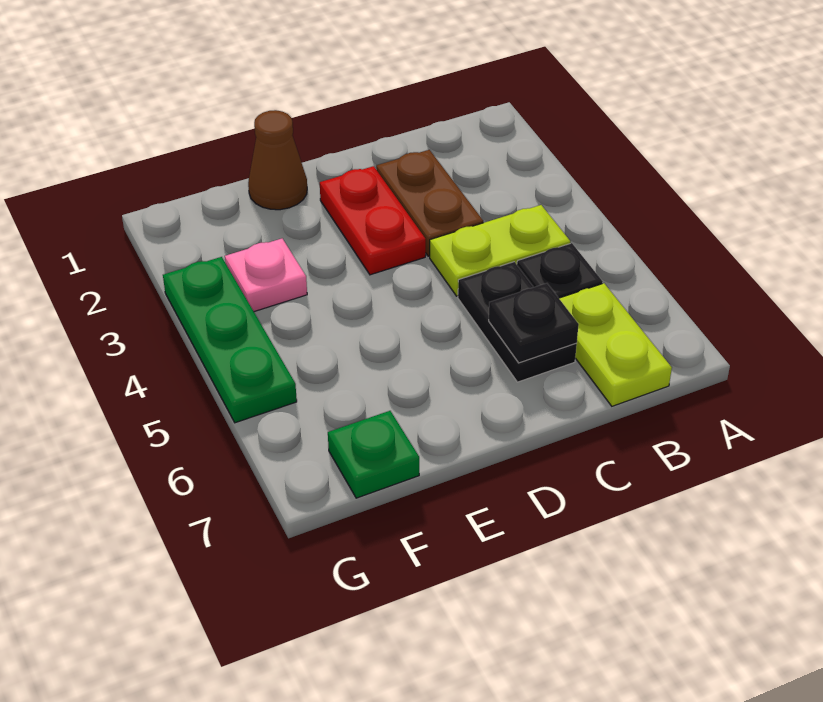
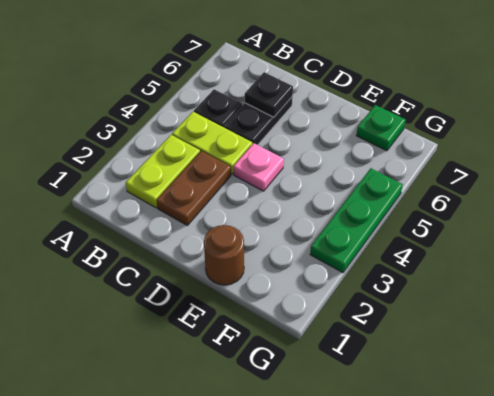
lime plate B6:B7 level 1 -> lime plate B2:B3 level 1
red plate D2:D3 level 1 -> none
brown cone E1 level 1 -> brown round brick E1 level 1
pink plate F3 level 1 -> pink plate D4 level 1

